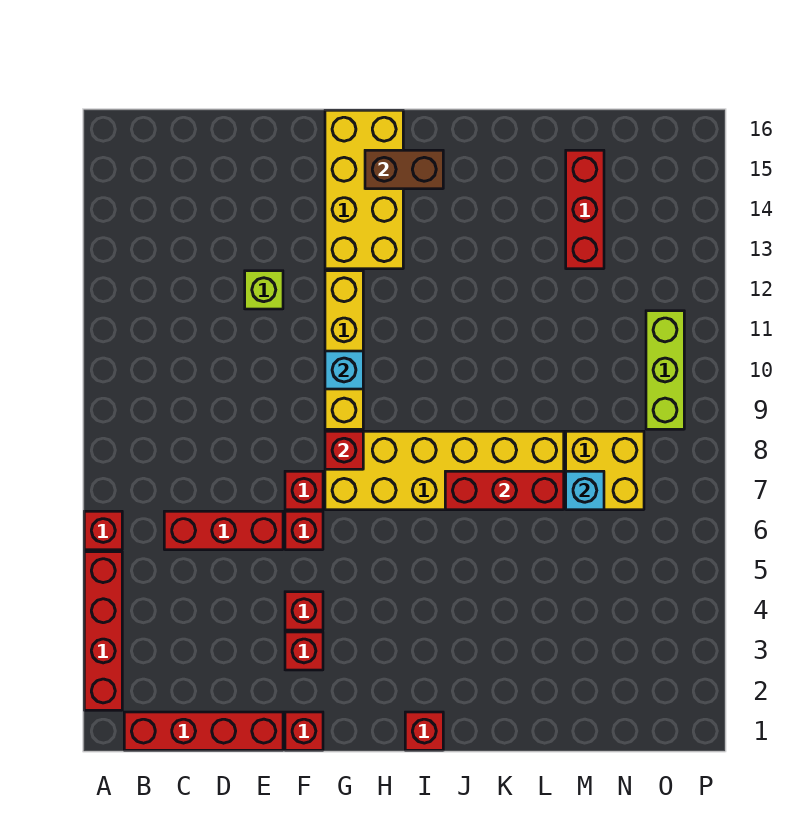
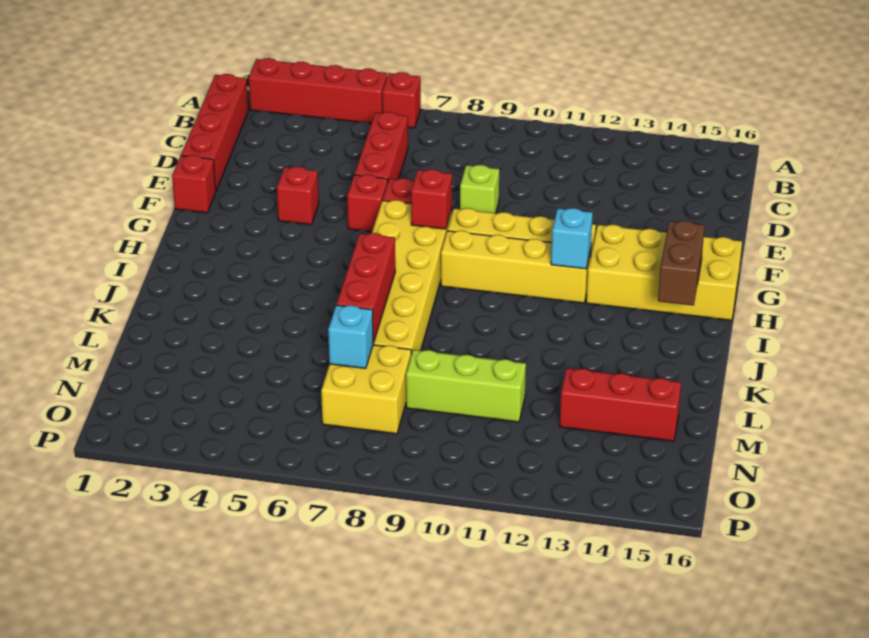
lime brick E12 level 1 -> lime brick E9 level 1
red brick F3 level 1 -> none
cyan brick G10 level 2 -> cyan brick H12 level 2
none -> yellow brick H9:H12 level 1
red brick I1 level 1 -> none
lime brick O9:O11 level 1 -> lime brick M9:M11 level 1

